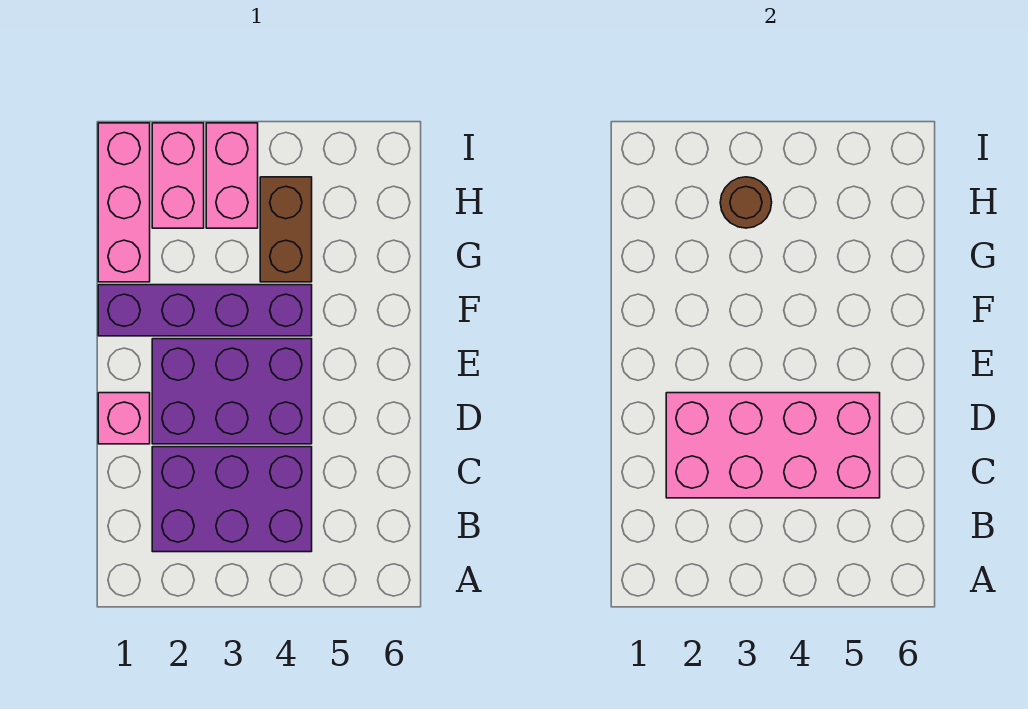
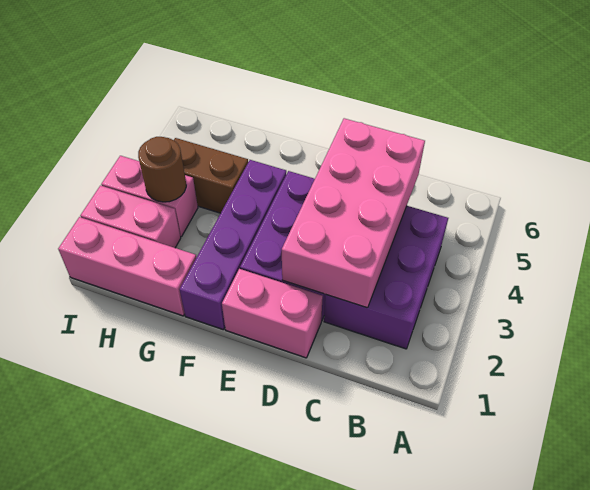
pink brick D1 level 1 -> pink brick D1:E1 level 1

